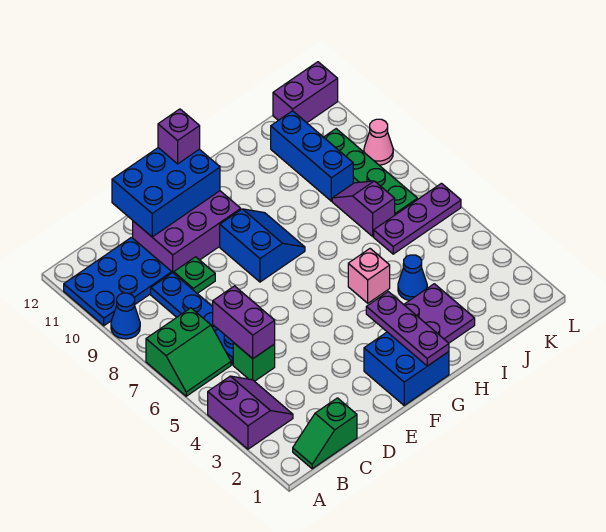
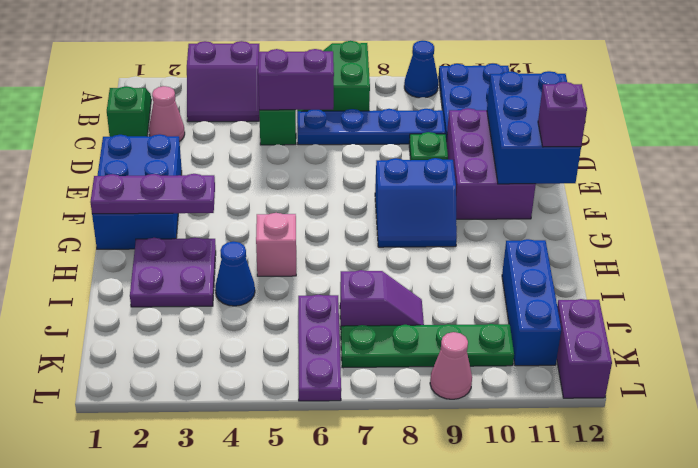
none -> pink cone C2 level 1
blue brick F1:G2 level 1 -> blue brick E1:G2 level 1
blue brick J9:J11 level 1 -> blue brick I11:K11 level 1

